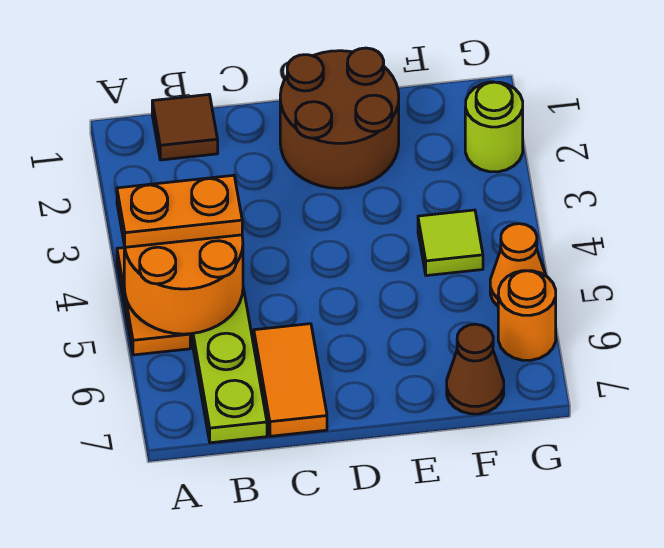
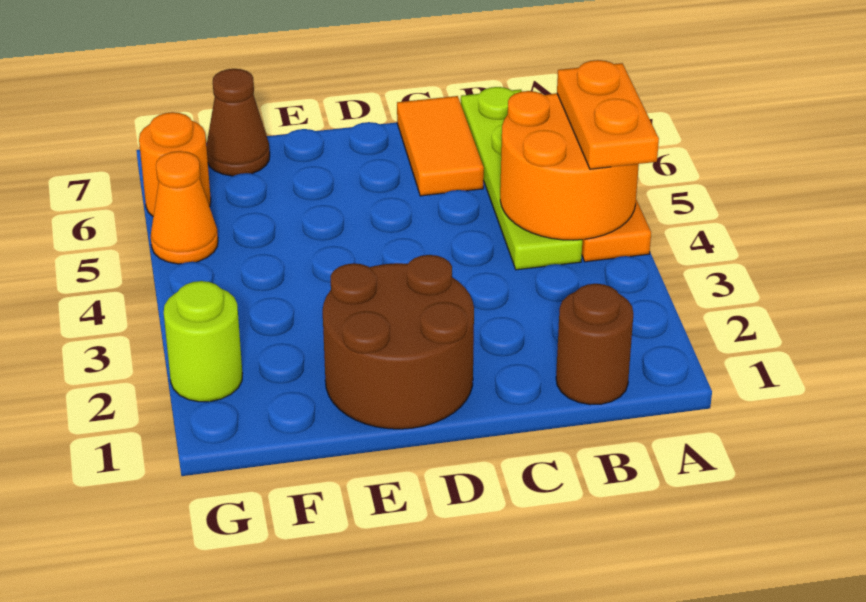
orange plate A4:B4 level 3 -> orange plate A4:A5 level 3
brown tile B1 level 1 -> brown round brick B1 level 1
lime tile F4 level 1 -> none

